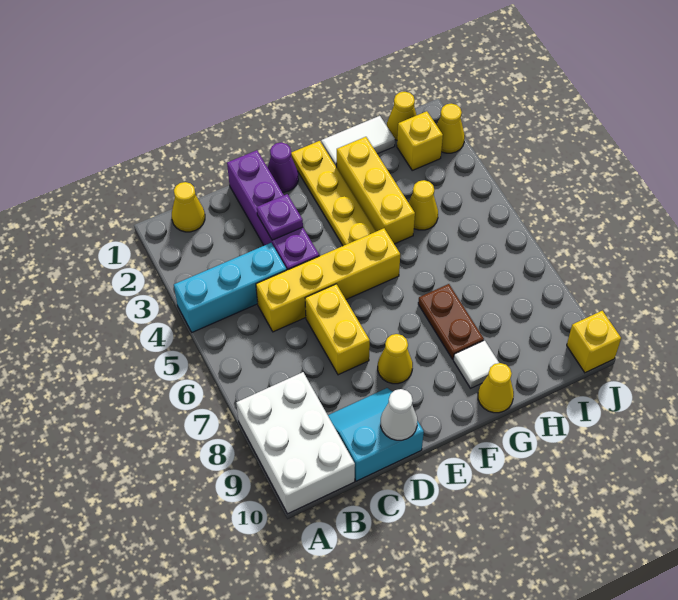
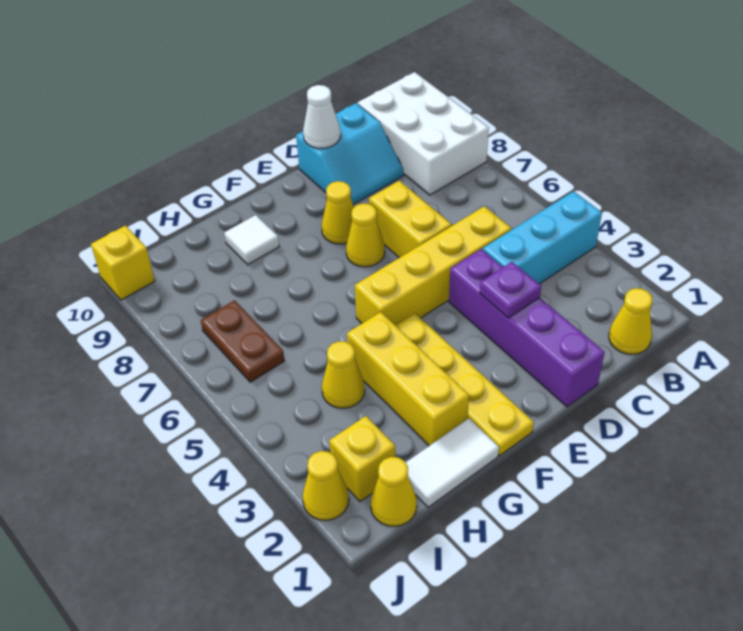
purple cone E1 level 1 -> none
brown plate G7:G8 level 1 -> brown plate I6:I7 level 1
yellow cone G10 level 1 -> yellow cone E7 level 1

